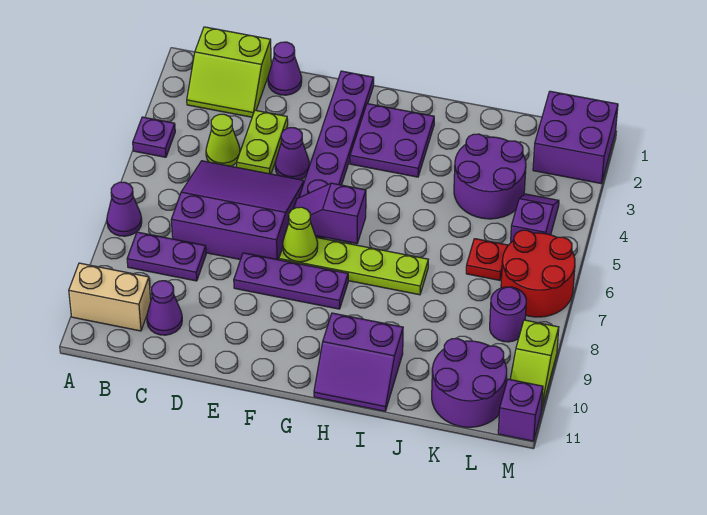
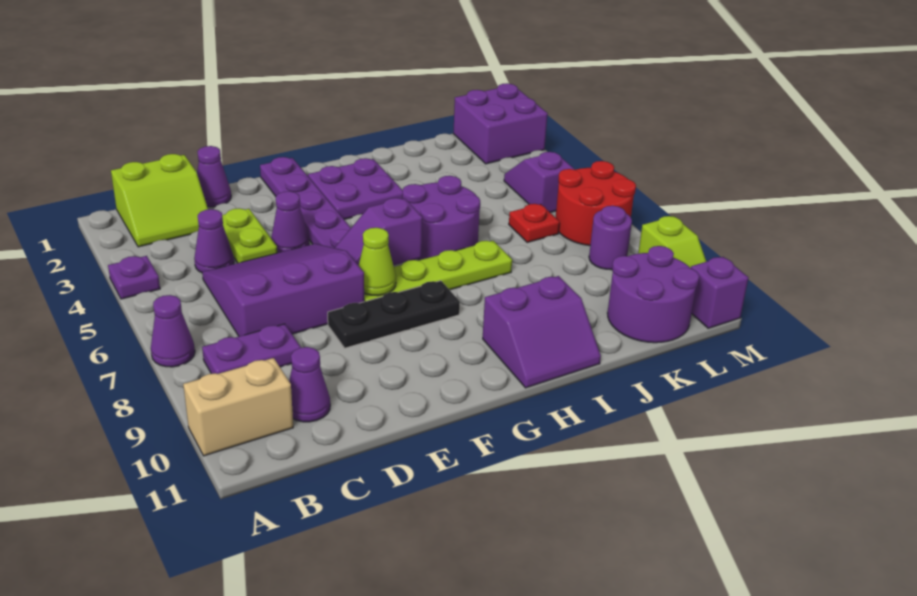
lime cone C4 level 1 -> purple cone C4 level 1
purple plate E8:G8 level 1 -> black plate E8:G8 level 1
purple round brick J3:K4 level 1 -> purple round brick H5:I6 level 1

